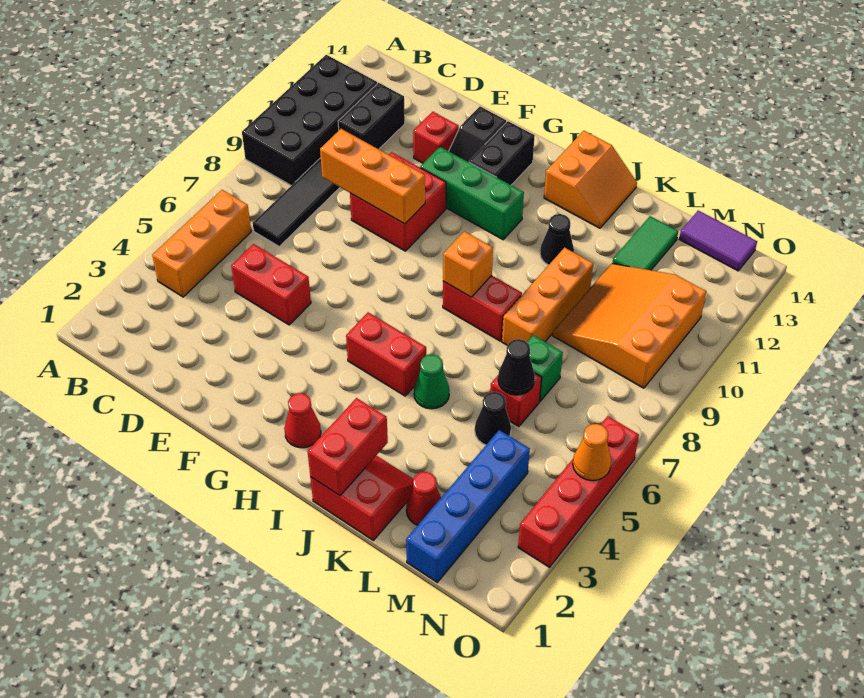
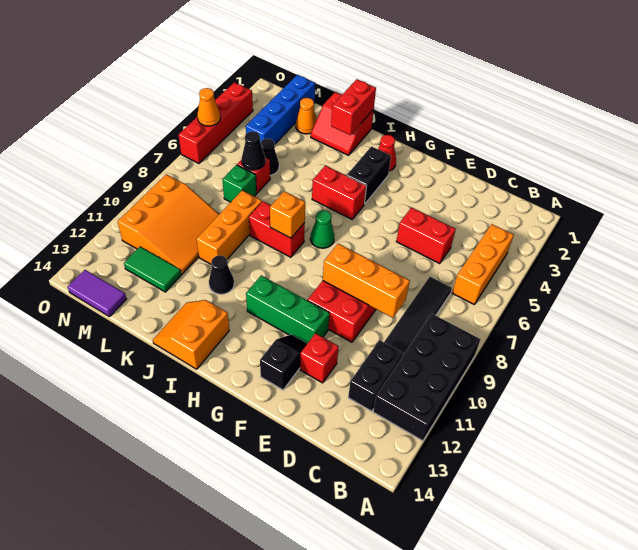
black brick G12:G13 level 1 -> black brick H3:H4 level 1
green cone J5 level 1 -> green cone H7 level 1
red cone L2 level 1 -> orange cone L2 level 1
green tile L12:L13 level 1 -> green tile L12:M12 level 1

